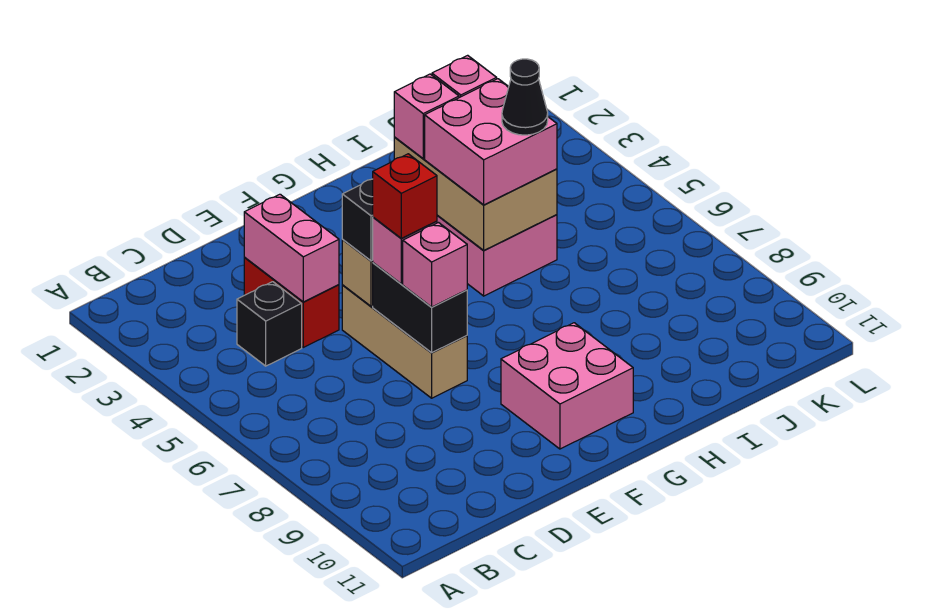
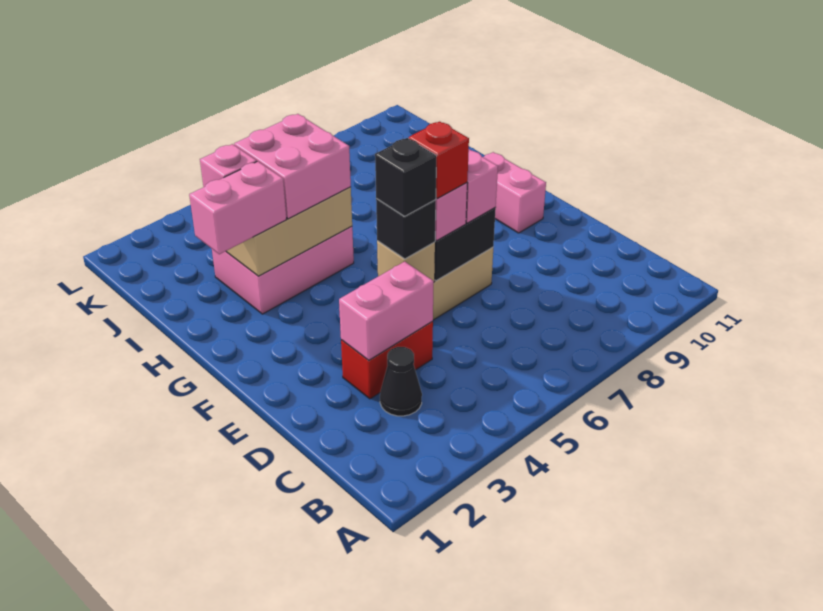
black brick C4 level 1 -> black brick E5 level 4
pink brick F9:G10 level 1 -> pink brick F10:G10 level 1
pink brick H3 level 3 -> pink brick H2:H3 level 3
black cone I5 level 4 -> black cone C3 level 1

